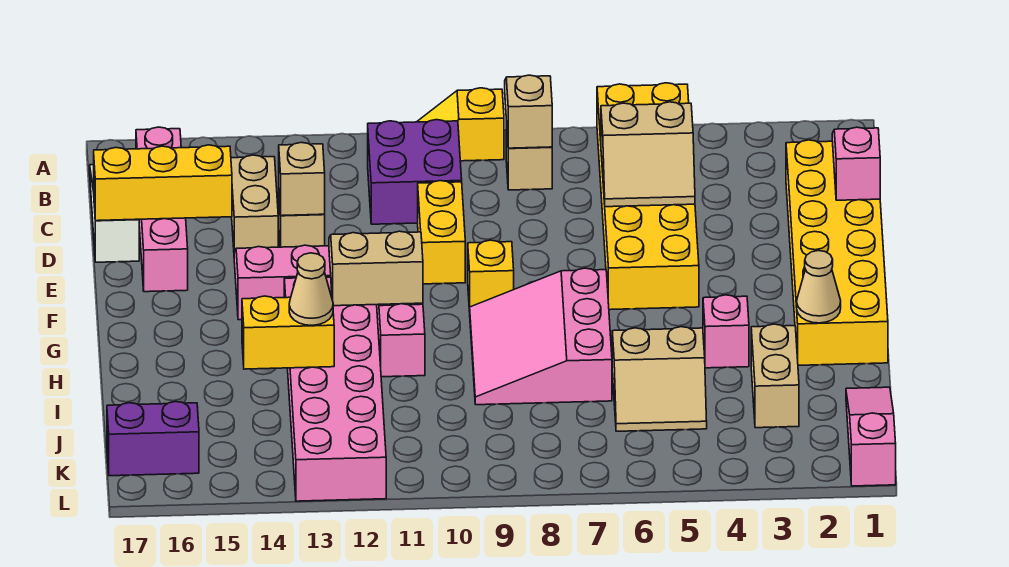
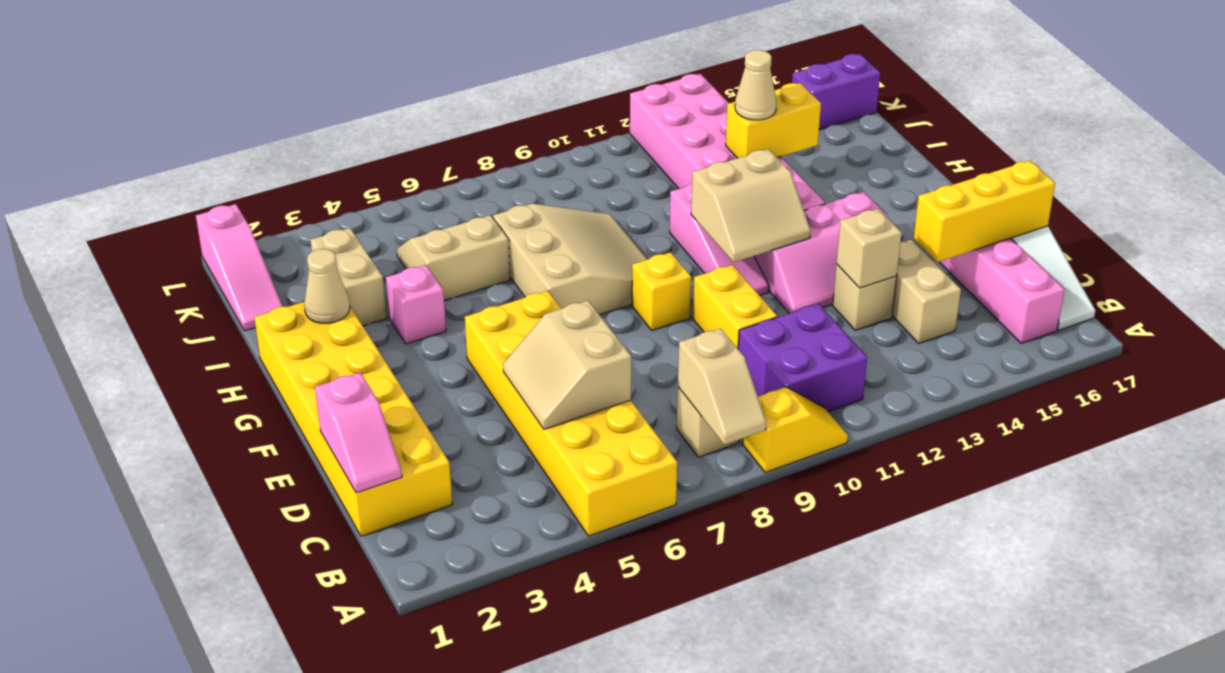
tan slope C5:D6 level 2 top C -> tan slope C5:D6 level 2 top 6
pink slope G7:I9 level 1 top 7 -> tan slope G7:I9 level 1 top 7

